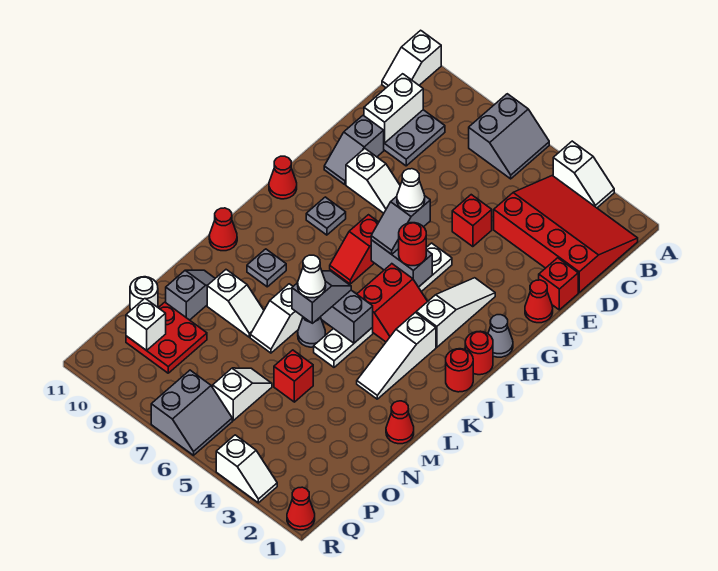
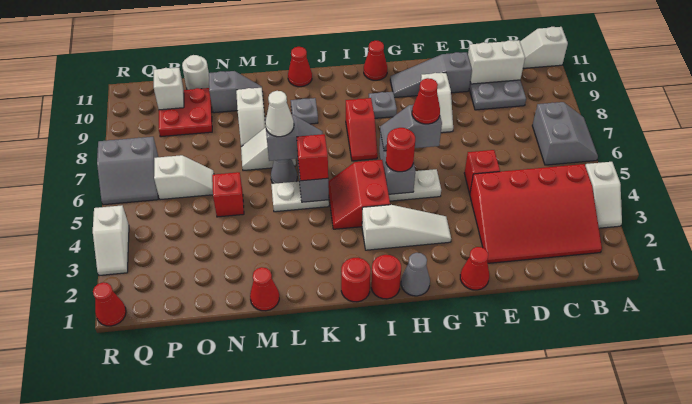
grey slope A6:B7 level 1 top 7 -> grey slope A6:B7 level 1 top B
red slope B1:D4 level 1 top D -> red slope B2:E4 level 1 top 4
red brick E1 level 1 -> red brick K5 level 3
grey slope E10:F10 level 1 top E -> grey slope E10:G10 level 1 top E
white cone G6 level 4 -> red cone G6 level 4
red slope H7:I7 level 1 top H -> red slope I7:I8 level 1 top 8
red slope I4:J5 level 1 top 5 -> red slope I4:J5 level 1 top I
white slope J3:L3 level 1 top J -> none

